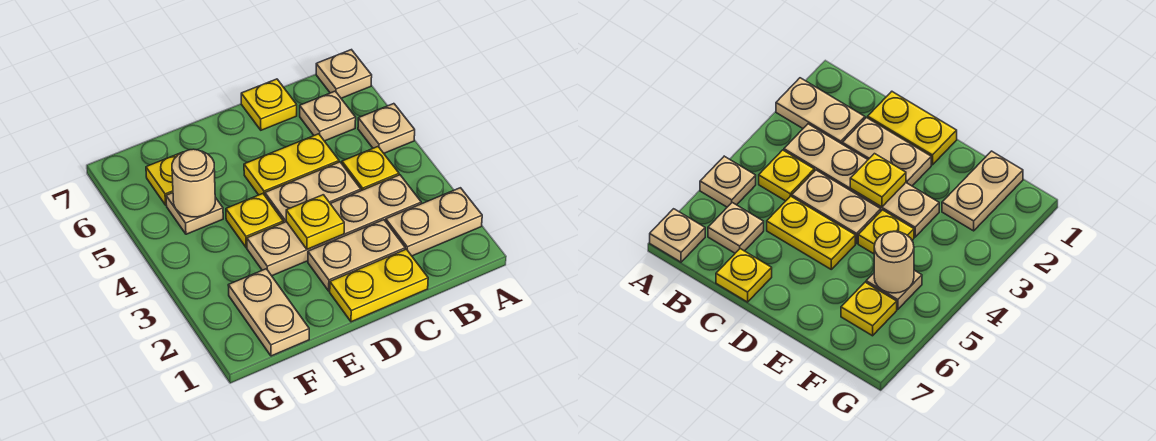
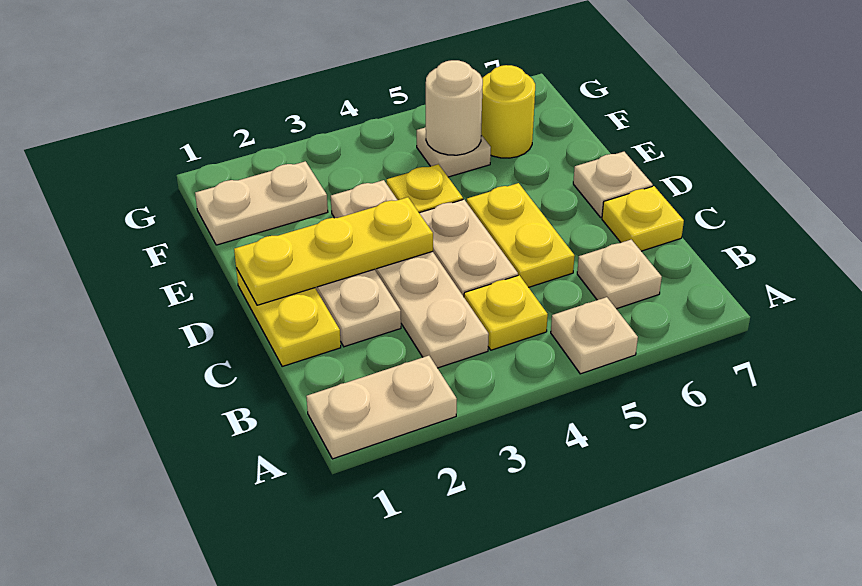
tan plate A2:B2 level 1 -> tan plate A1:A2 level 1
tan plate A7 level 1 -> tan plate D7 level 1
yellow plate D3 level 2 -> yellow plate D1:D3 level 2
yellow plate F6 level 1 -> yellow round brick F6 level 1

